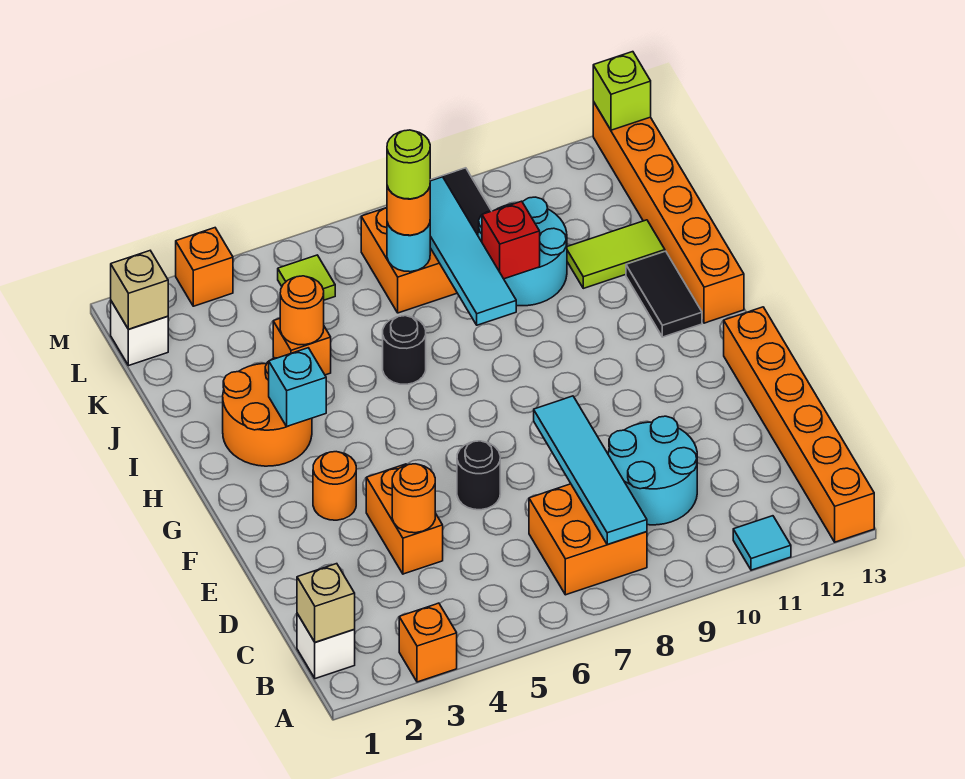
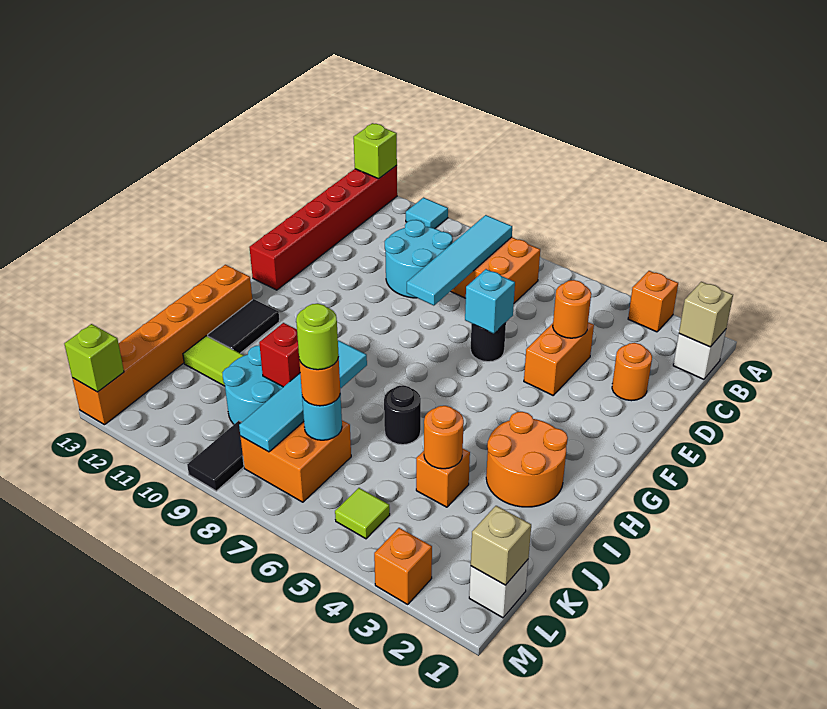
orange brick A13:F13 level 1 -> red brick A13:F13 level 1
none -> lime brick A13 level 2
orange round brick F3 level 1 -> orange round brick D2 level 1
cyan brick H3 level 2 -> cyan brick E6 level 2

